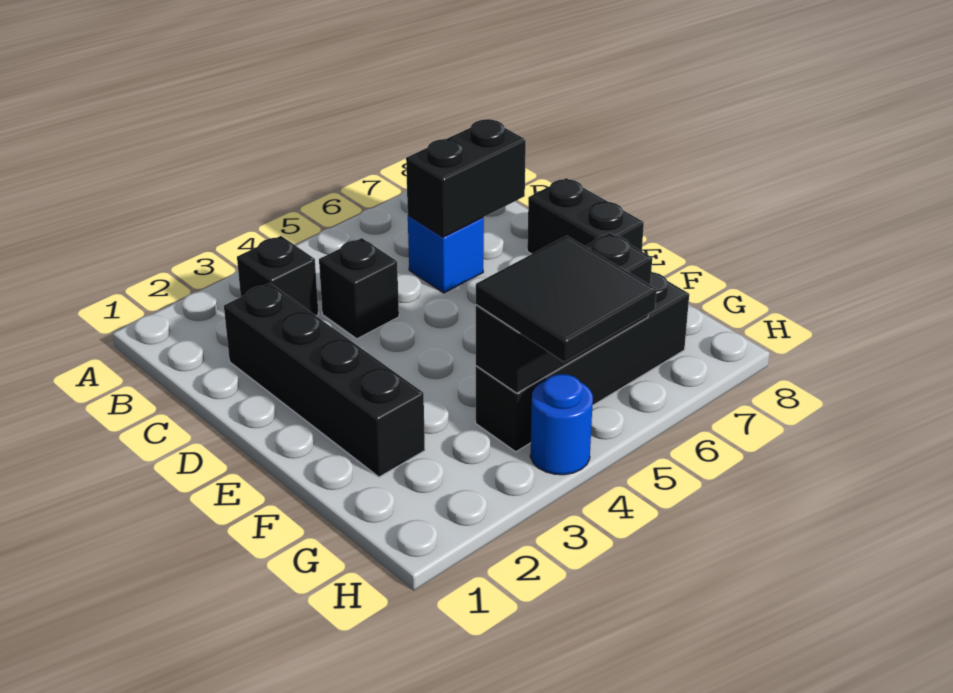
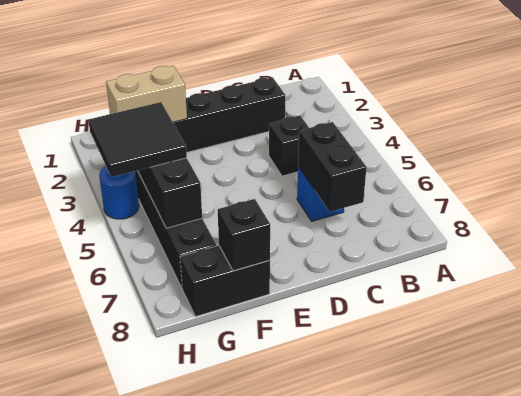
black brick B3 level 1 -> black brick F8 level 2
black brick D8:E8 level 1 -> black brick F8:G8 level 1
none -> tan brick F2:G2 level 2

